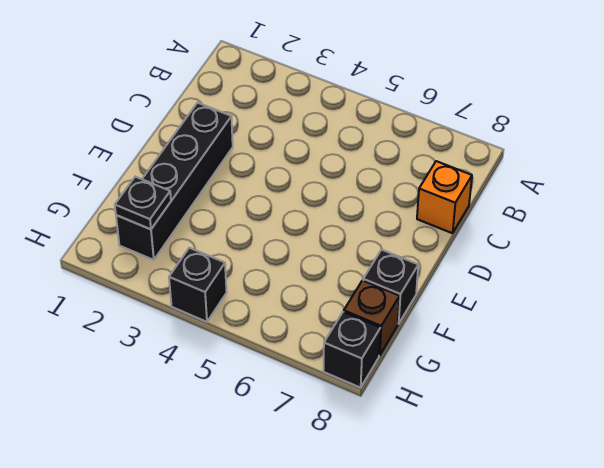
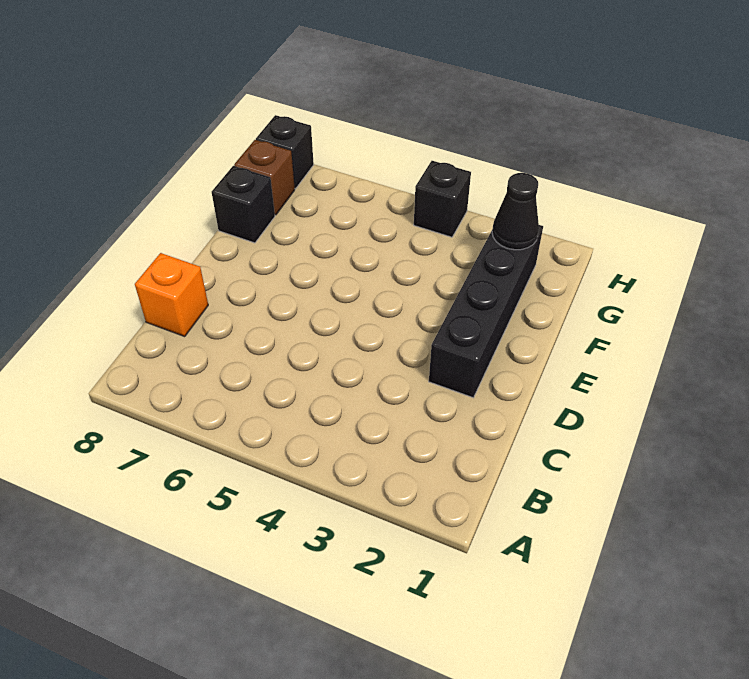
black plate G2 level 2 -> black cone G2 level 2

